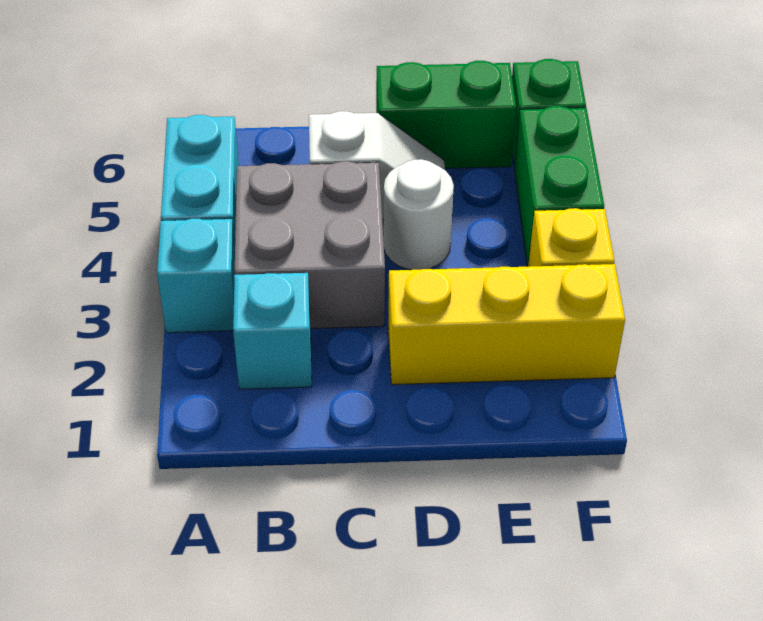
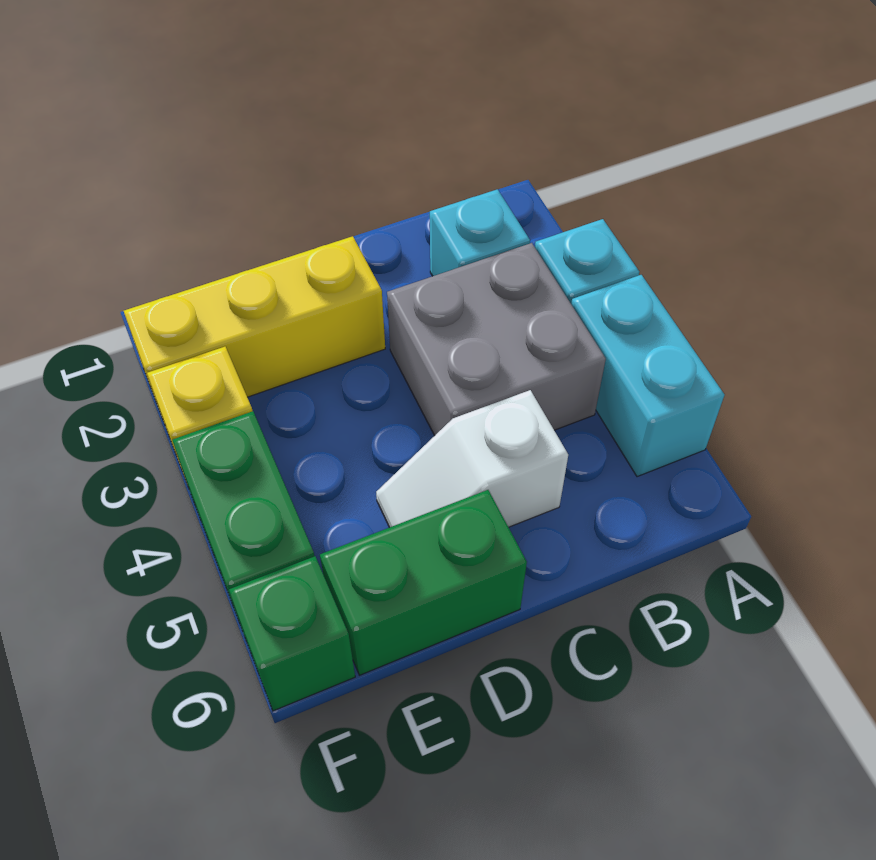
white round brick D4 level 1 -> none

